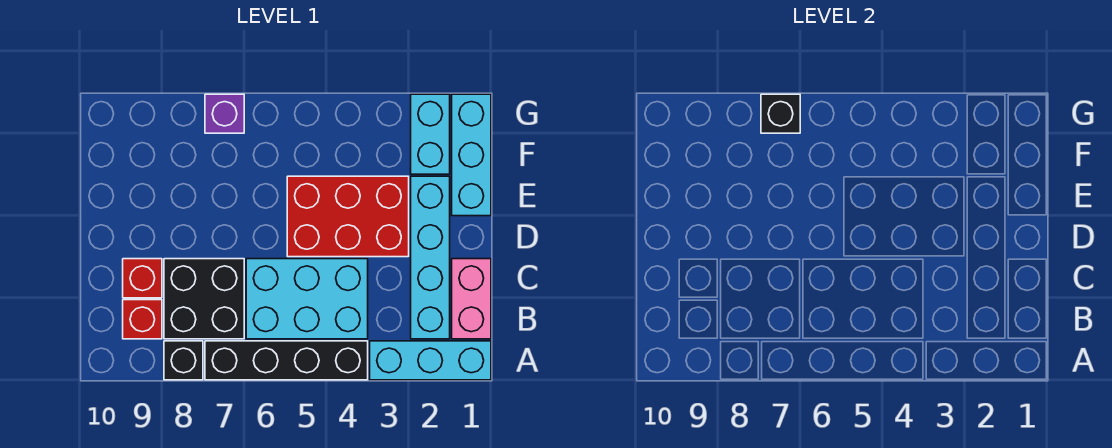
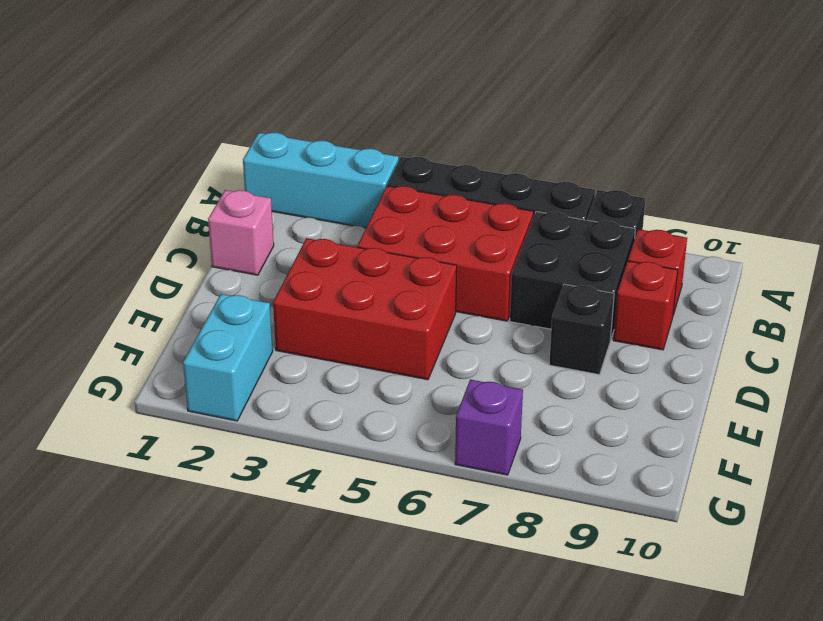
pink brick B1:C1 level 1 -> pink brick C1 level 1
cyan brick B2:E2 level 1 -> none
cyan brick B4:C6 level 1 -> red brick B4:C6 level 1
cyan brick E1:G1 level 1 -> none
black brick G7 level 2 -> black brick D8 level 1

